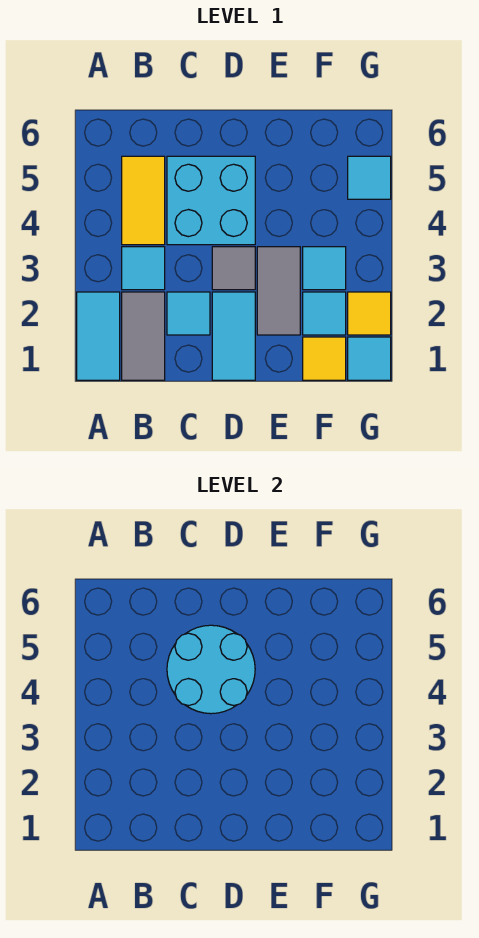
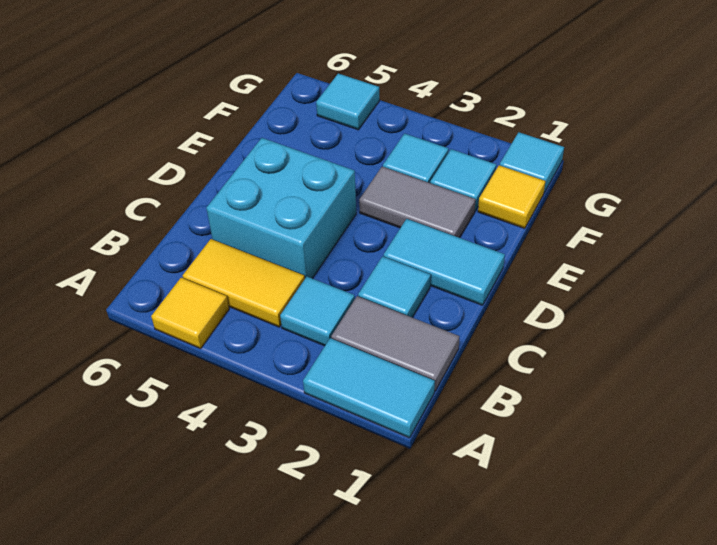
cyan round brick C4:D5 level 2 -> none
grey tile D3 level 1 -> none
yellow tile G2 level 1 -> yellow tile A5 level 1

